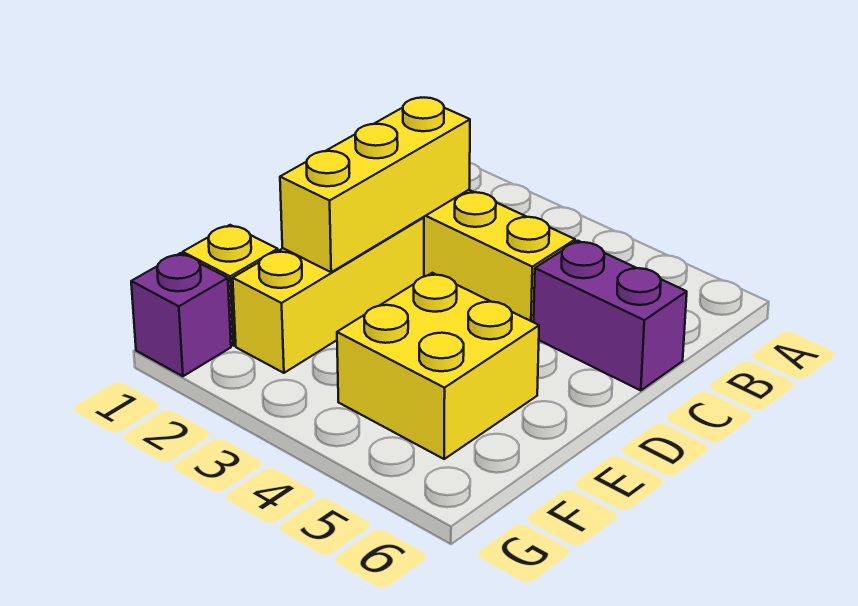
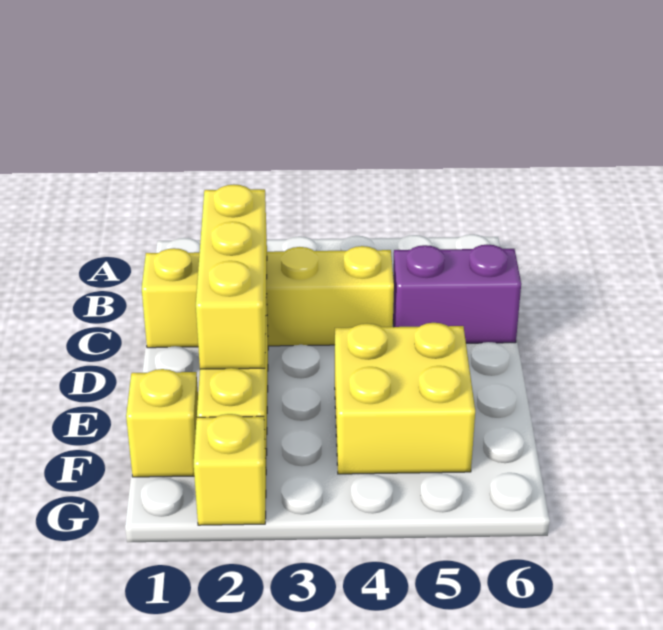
purple brick G1 level 1 -> none
none -> yellow brick G2 level 1

